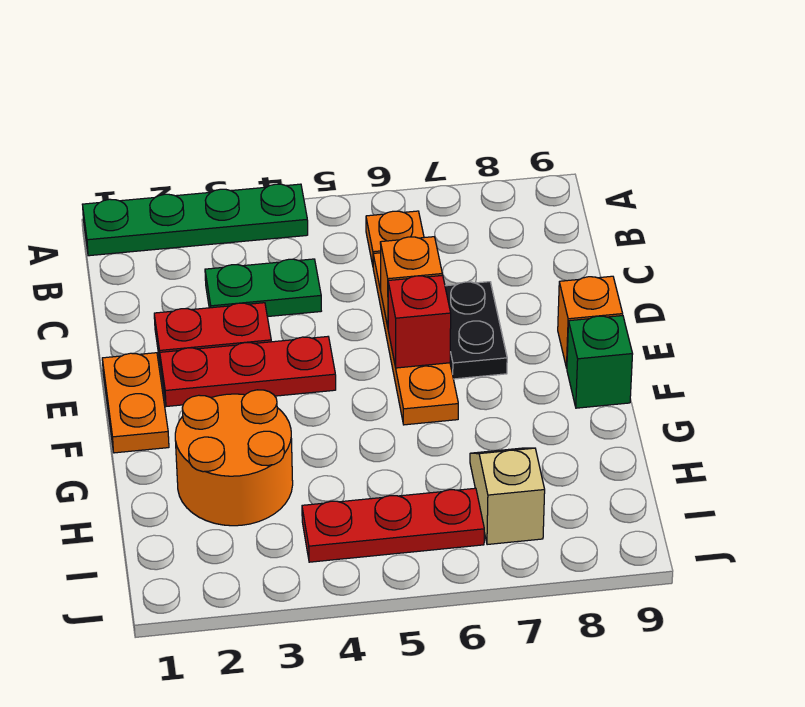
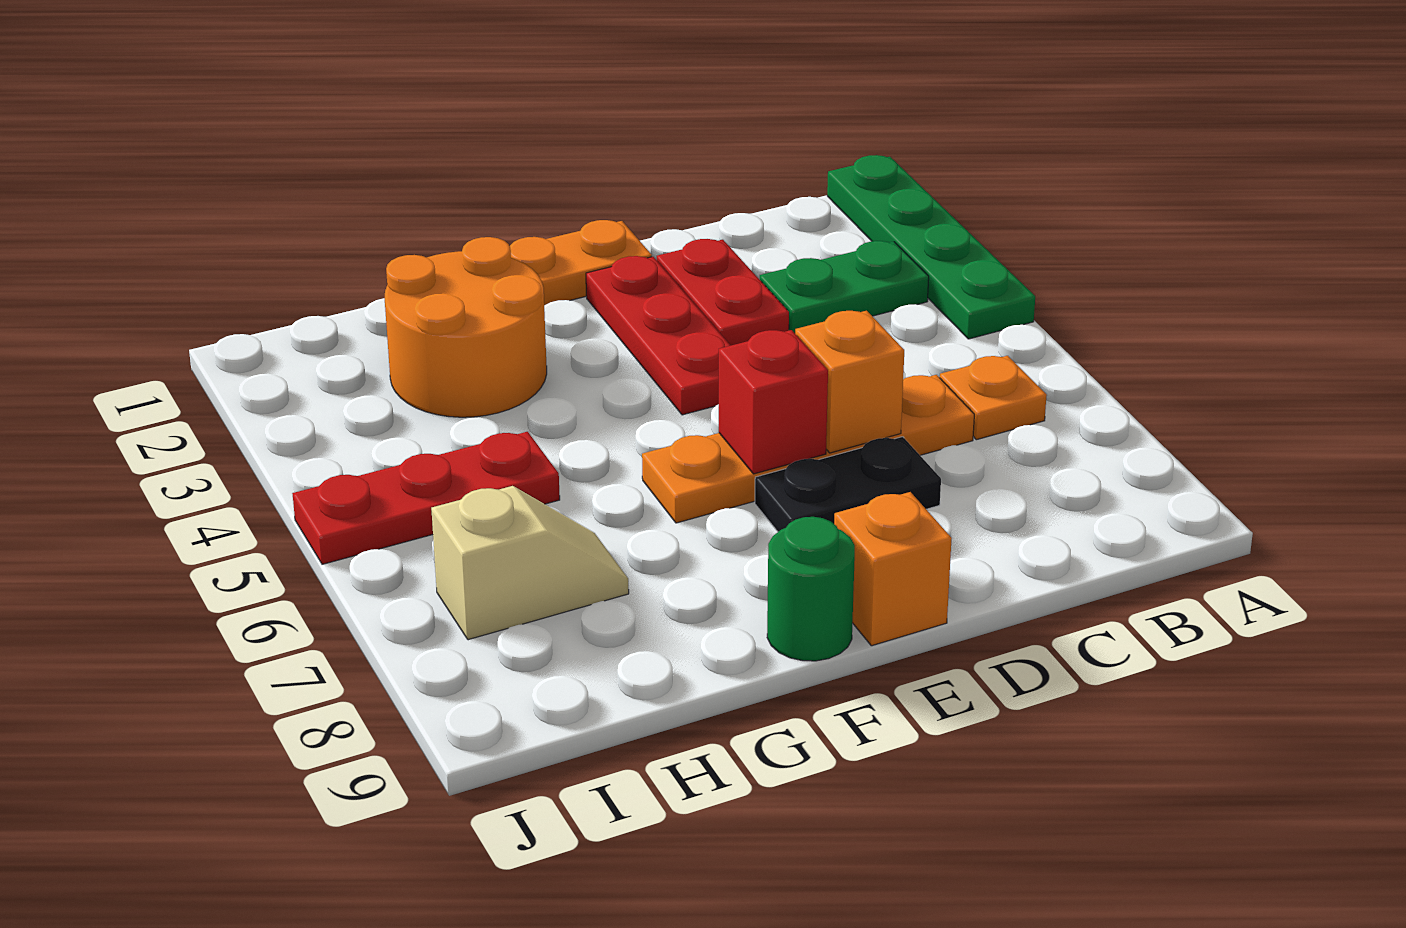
green plate C3:C4 level 1 -> green plate B3:C3 level 1
green brick F9 level 1 -> green round brick F9 level 1
red plate I4:I6 level 1 -> red plate H5:J5 level 1

